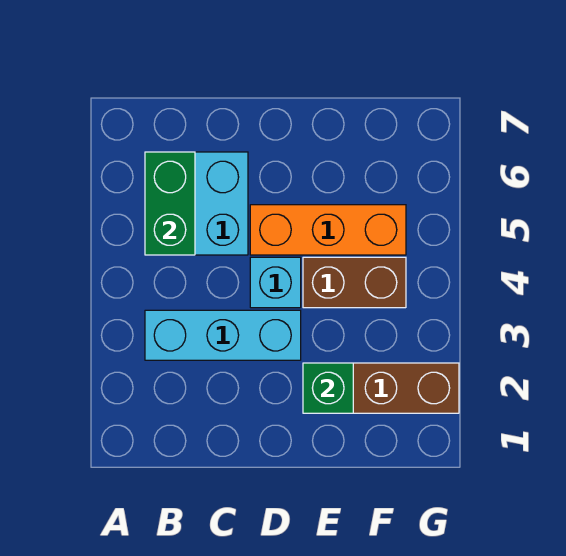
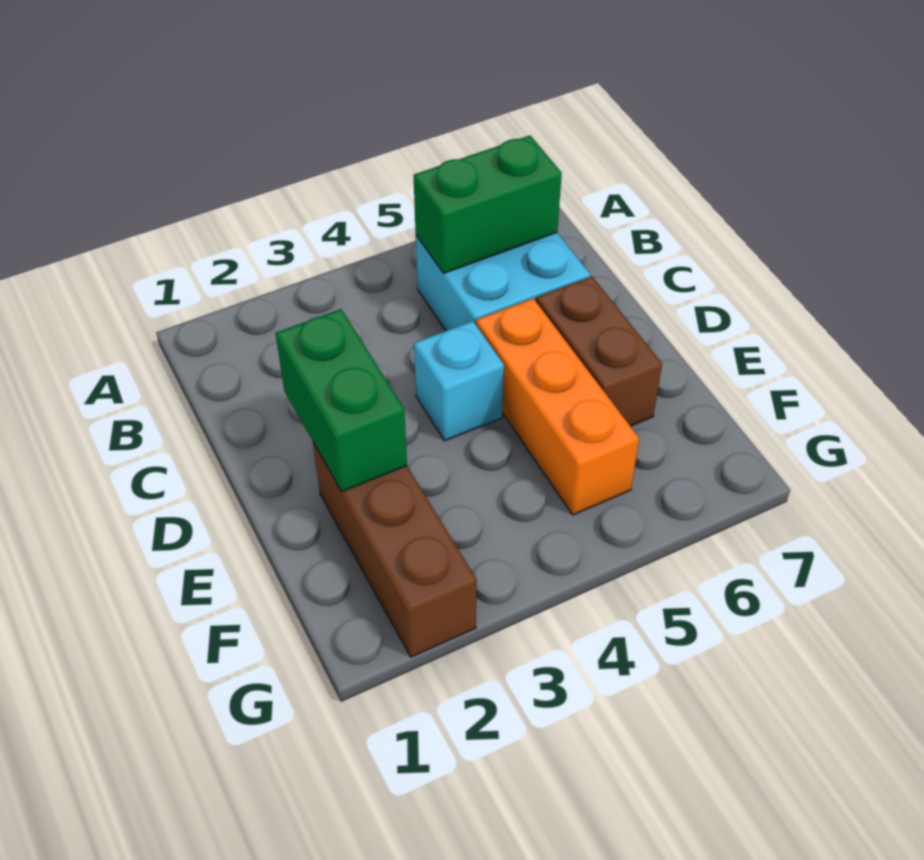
cyan brick B3:D3 level 1 -> none
green brick E2 level 2 -> green brick D2:E2 level 2
brown brick E4:F4 level 1 -> brown brick D6:E6 level 1

